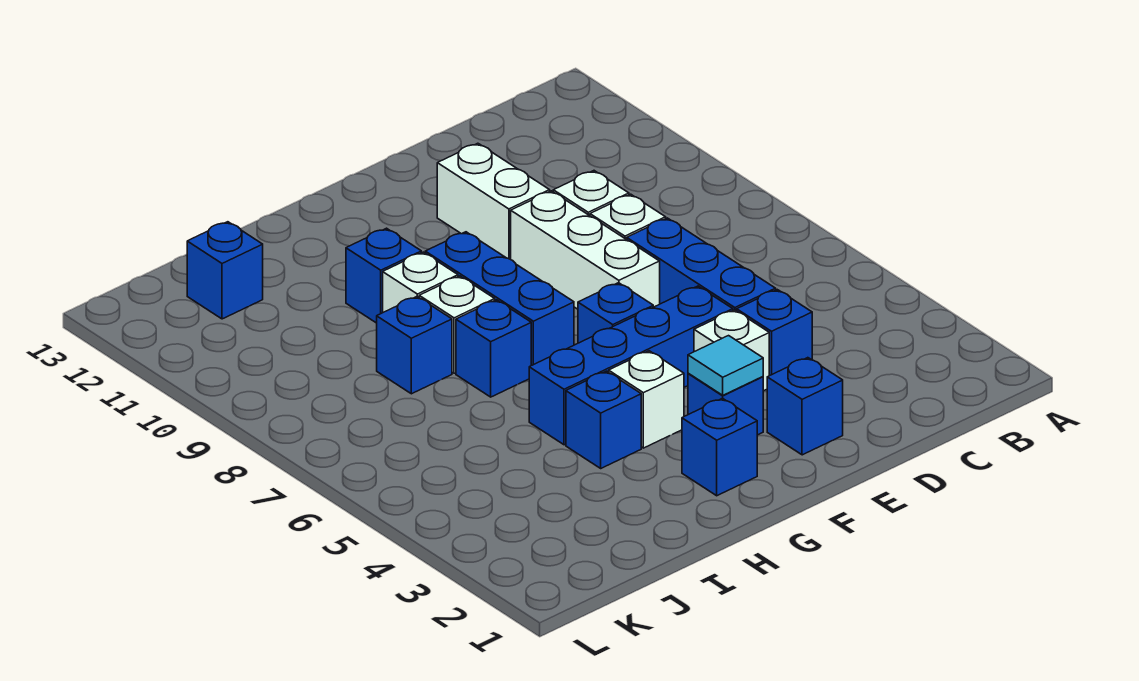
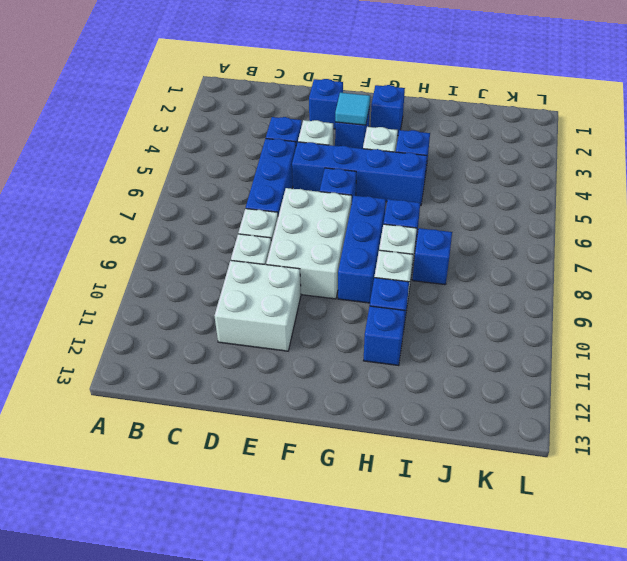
white brick E7:E9 level 1 -> white brick E7:F9 level 1
white brick E10:E11 level 1 -> white brick D10:E11 level 1
blue brick J12 level 1 -> blue brick H11 level 1

